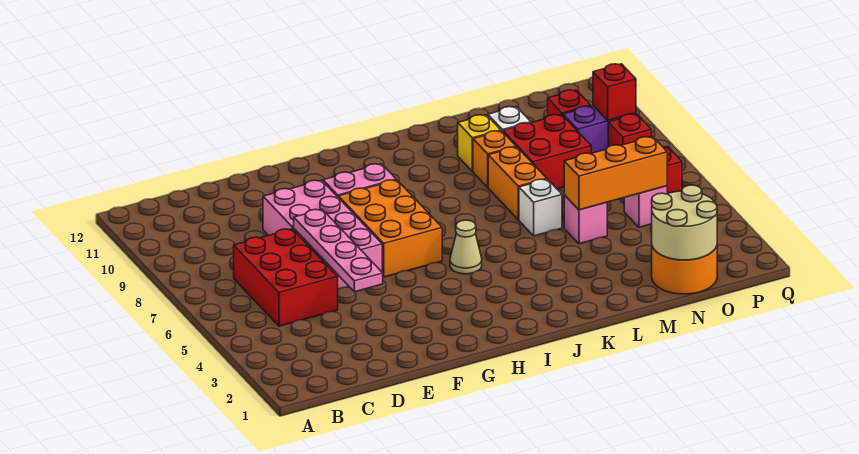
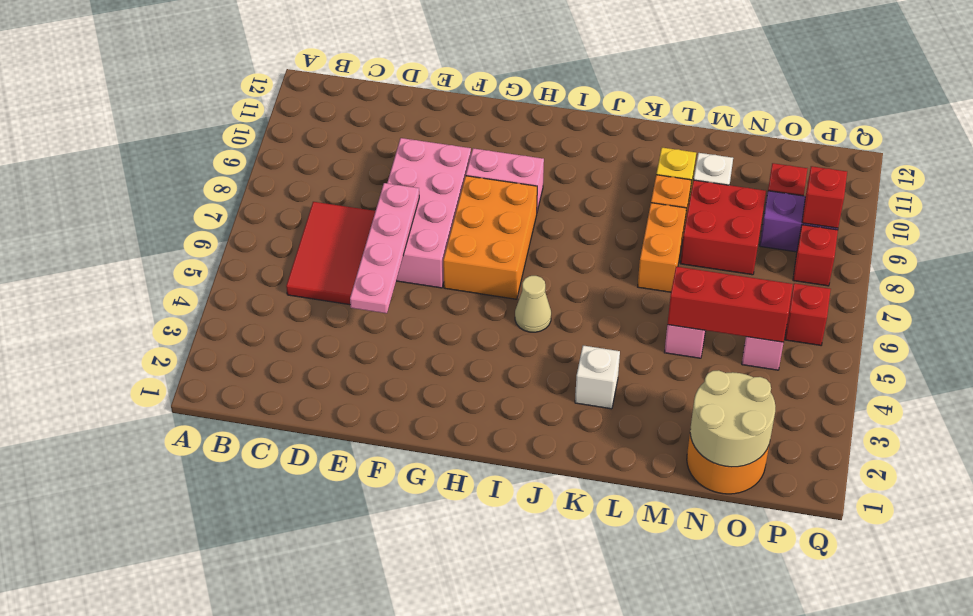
red brick C5:D7 level 1 -> red tile C5:D7 level 1
white brick L6 level 1 -> white brick K3 level 1
orange brick M5:O5 level 2 -> red brick M5:O5 level 2

